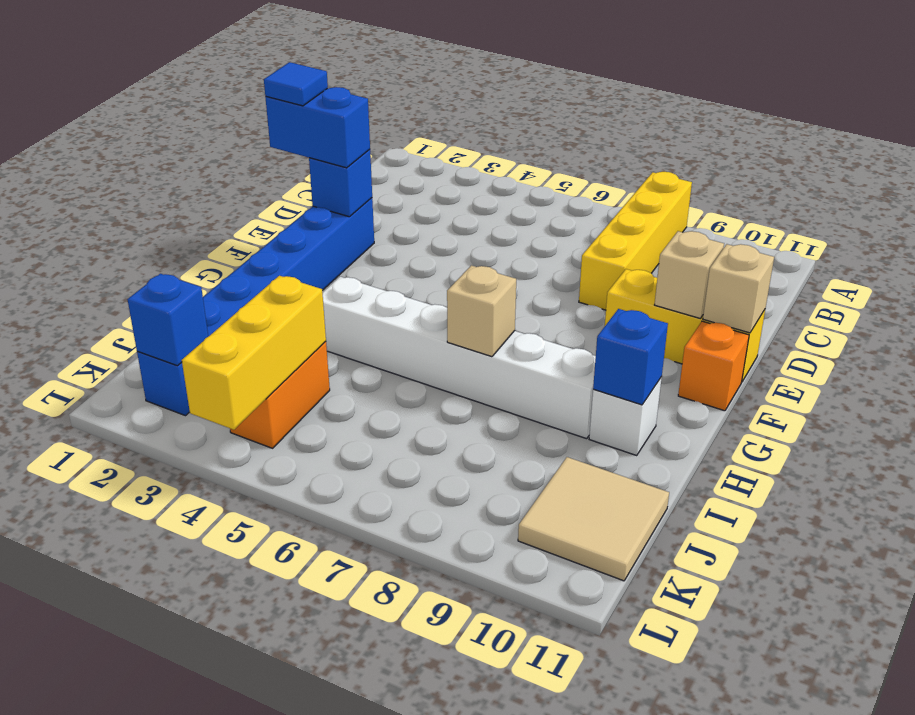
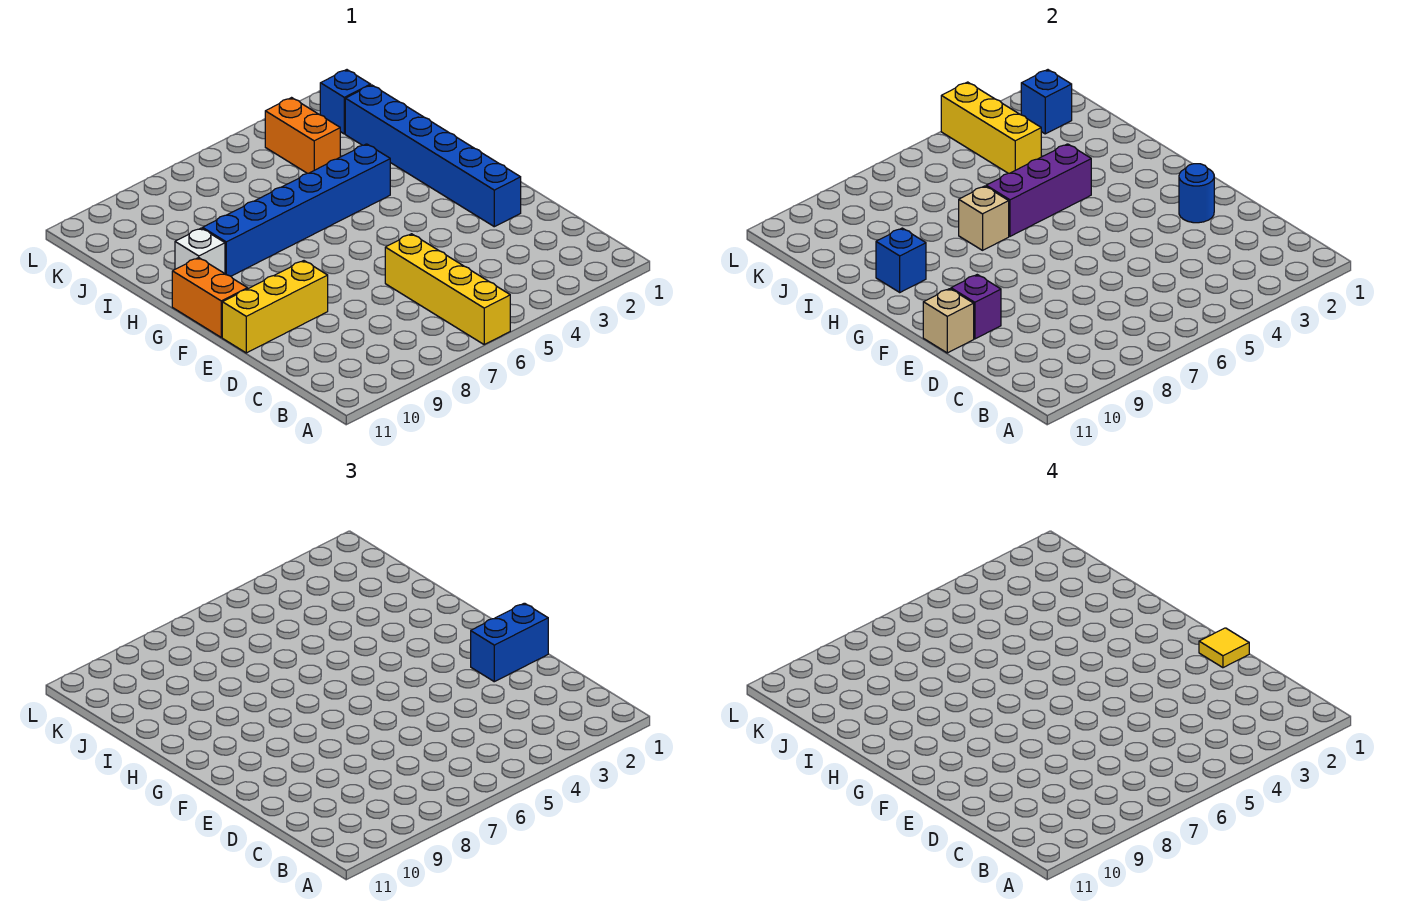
yellow brick A8:D8 level 1 -> yellow brick A6:D6 level 1
blue tile E1 level 4 -> yellow tile E1 level 4
blue brick E2 level 2 -> blue round brick E2 level 2
tan brick E10 level 2 -> purple brick E10 level 2
orange brick F11 level 1 -> orange brick F11:G11 level 1
white brick H4:H9 level 1 -> blue brick H4:H9 level 1
none -> purple brick H4:H6 level 2
tan tile J10:K11 level 1 -> none

